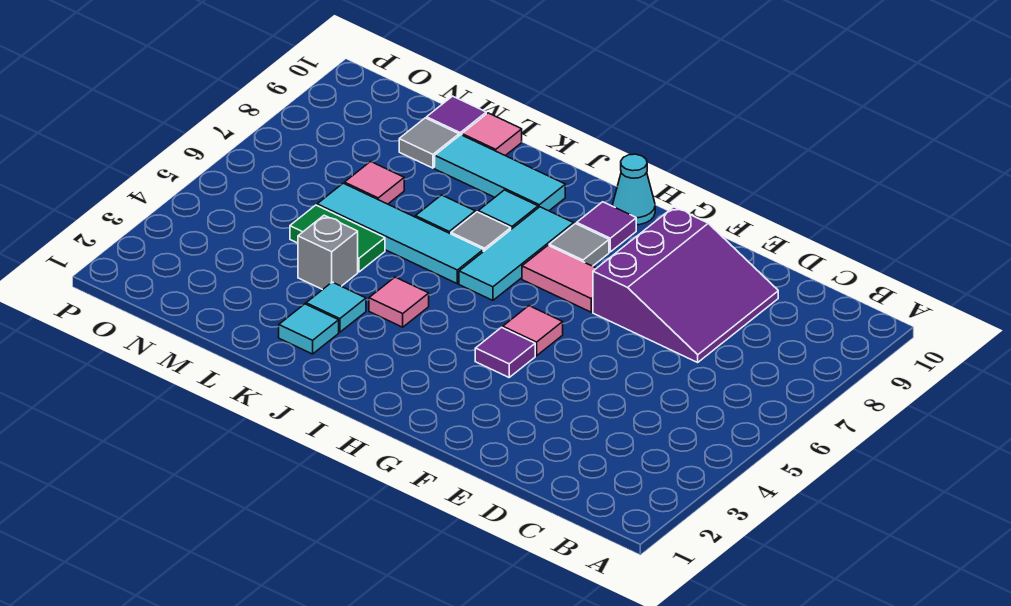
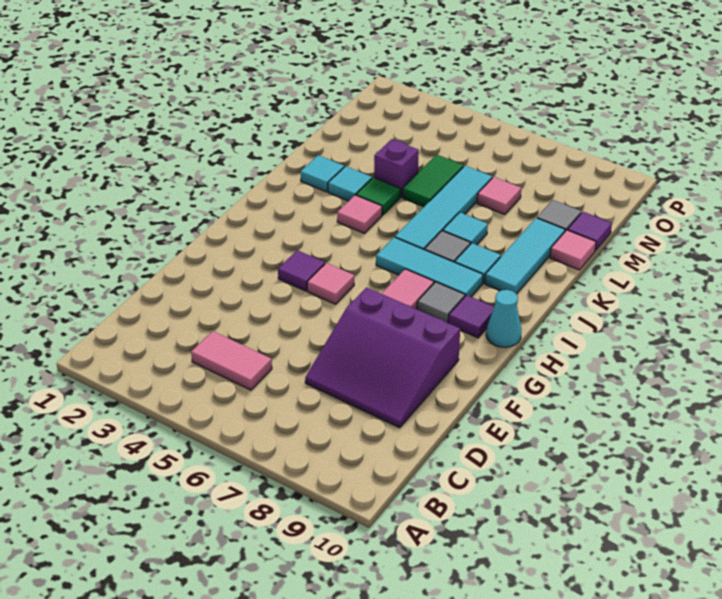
none -> pink tile C4:C5 level 1
none -> green tile K4 level 1
grey brick L4 level 1 -> purple brick L4 level 1

